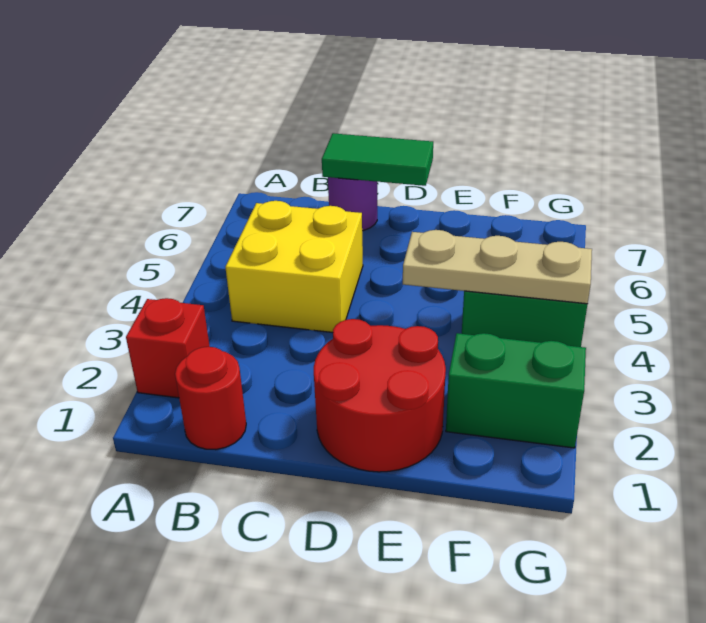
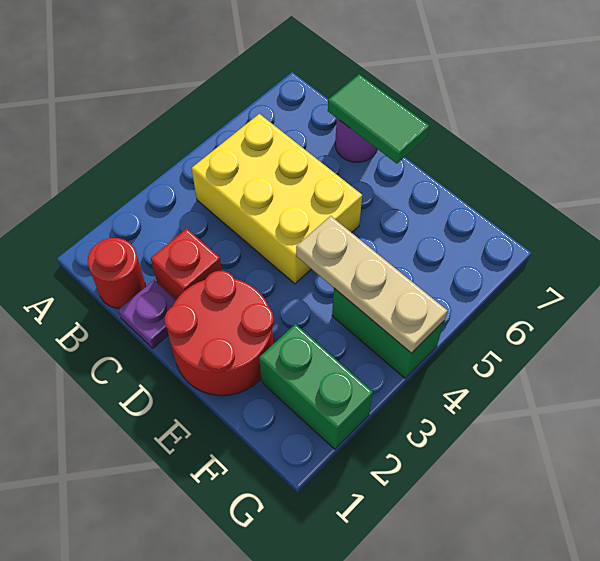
red brick A2 level 1 -> red brick C2 level 1
yellow brick B4:C5 level 1 -> yellow brick B4:D5 level 1
none -> purple plate C1 level 1

